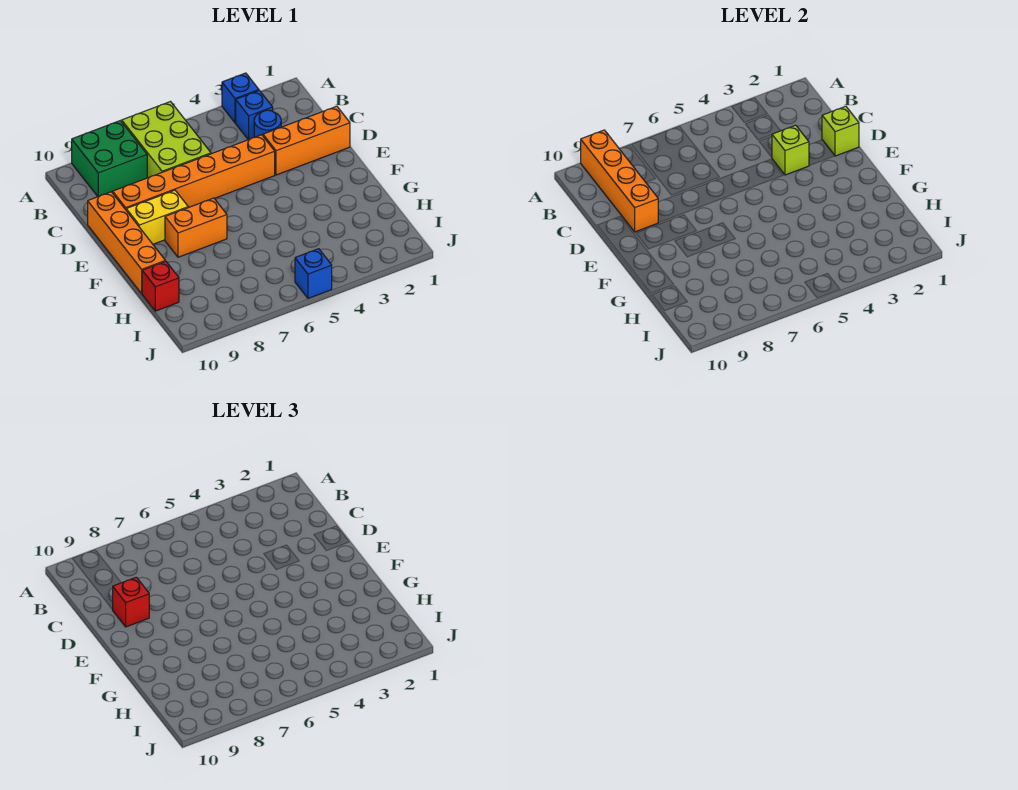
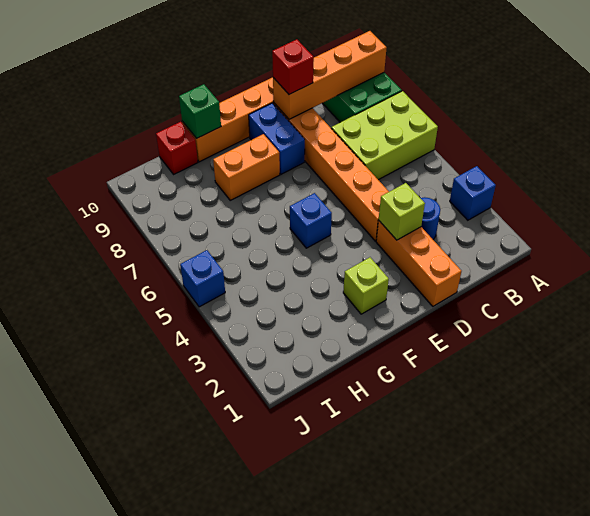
blue brick B3 level 1 -> blue brick F5 level 1
lime brick D1 level 2 -> lime brick F2 level 1
yellow brick E8:E9 level 1 -> blue brick E8:E9 level 1
orange brick F7:F8 level 1 -> orange brick F8:G8 level 1
none -> green brick G10 level 2

